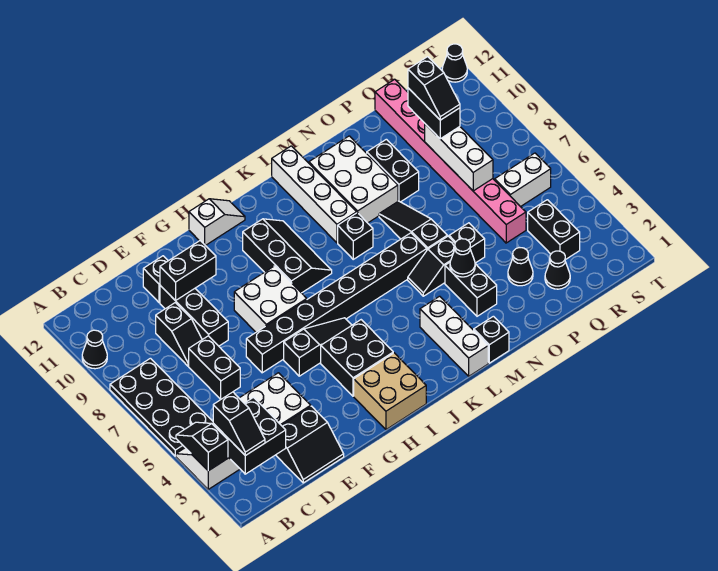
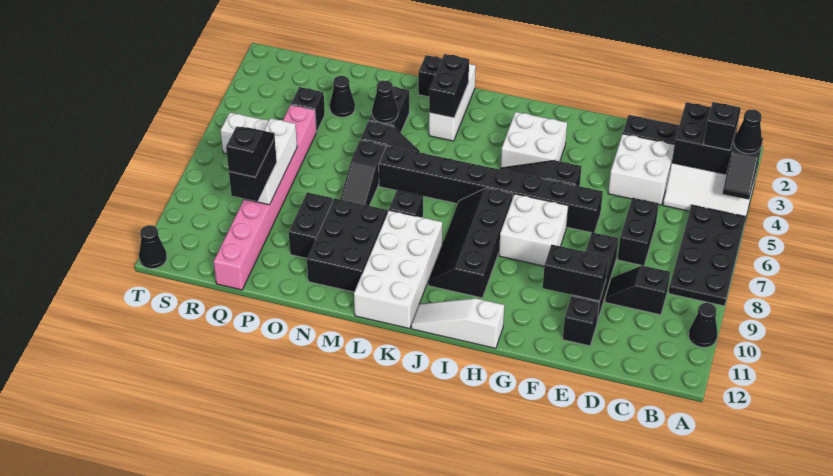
black slope D8:D9 level 1 top 9 -> black slope C9:D9 level 1 top C
tan brick H1:I2 level 1 -> none
black brick H3:I4 level 1 -> white brick H3:I4 level 1
white slope H12:I12 level 1 top H -> white slope H12:J12 level 1 top H
black slope I8:J10 level 1 top I -> black slope I7:J10 level 1 top I
white brick L9:L12 level 1 -> white brick K9:L12 level 1
white brick M9:N11 level 1 -> black brick M9:N11 level 1
black brick O5 level 1 -> black brick Q4 level 1
black cone Q2 level 1 -> black cone A3 level 3
black brick R3:R4 level 1 -> black brick L2:L3 level 2

